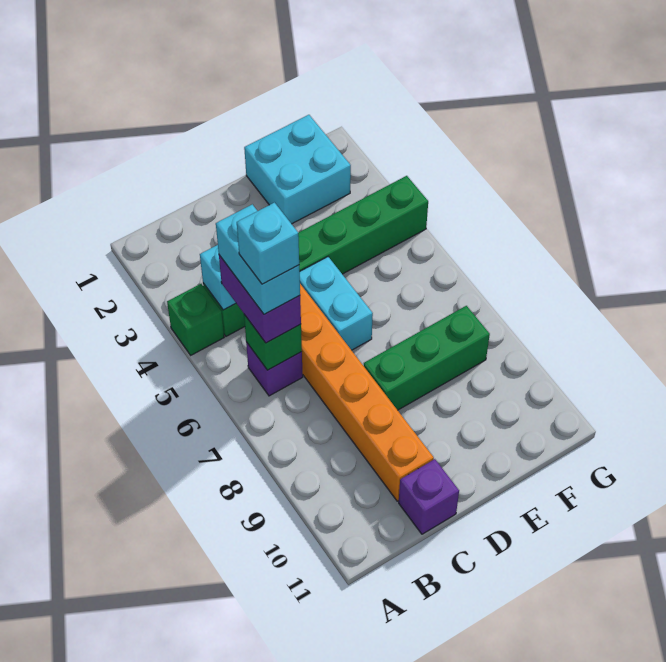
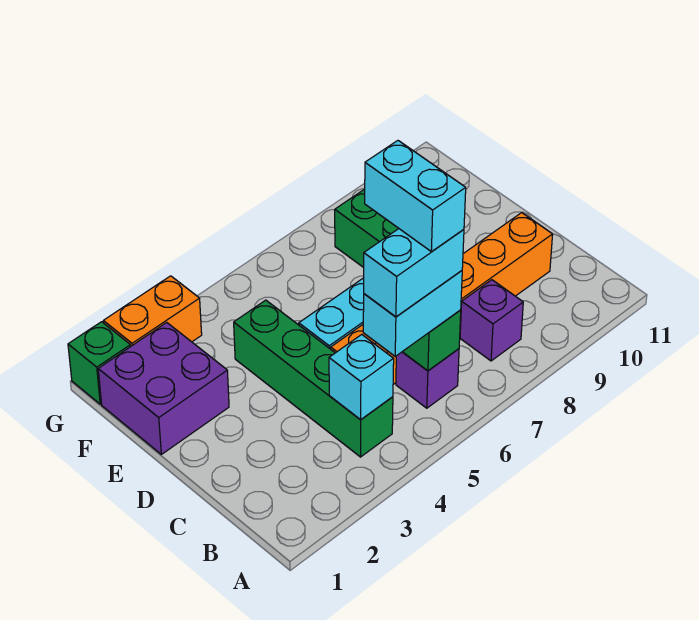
green brick A4 level 1 -> green brick G1 level 1
green brick B4:G4 level 1 -> green brick B4:E4 level 1
purple brick B5:B6 level 3 -> cyan brick B5:B6 level 3
cyan brick B6 level 5 -> cyan brick B6:C6 level 5
purple brick C11 level 1 -> purple brick B8 level 1
cyan brick E1:F2 level 1 -> purple brick E1:F2 level 1
none -> orange brick G2:G3 level 1

